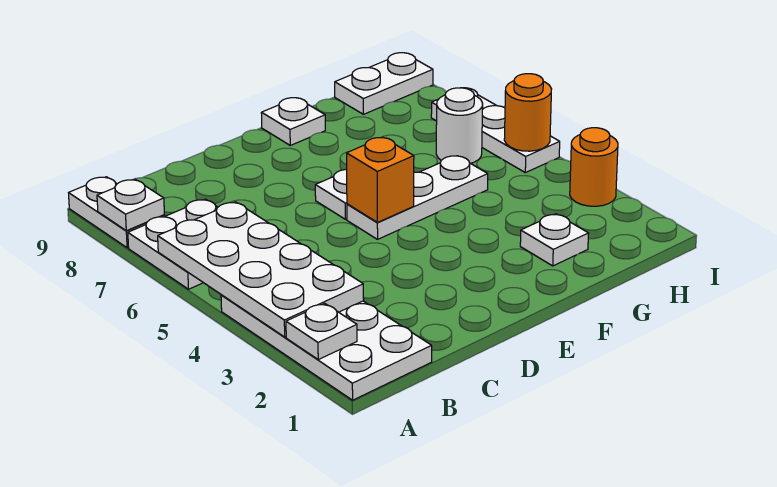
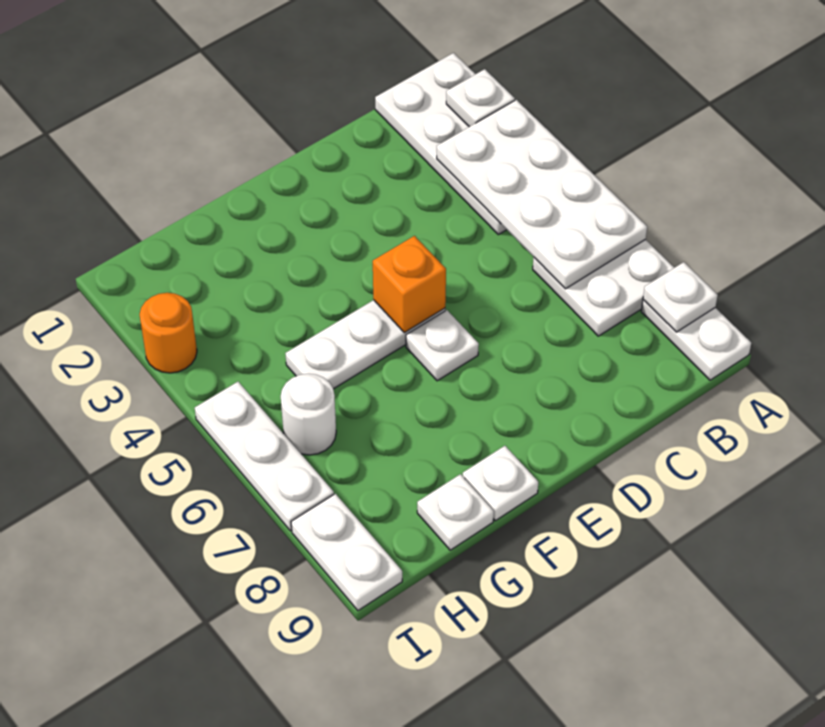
white plate G2 level 1 -> white plate G9 level 1
white plate H9:I9 level 1 -> white plate I8:I9 level 1
orange round brick I5 level 2 -> none

